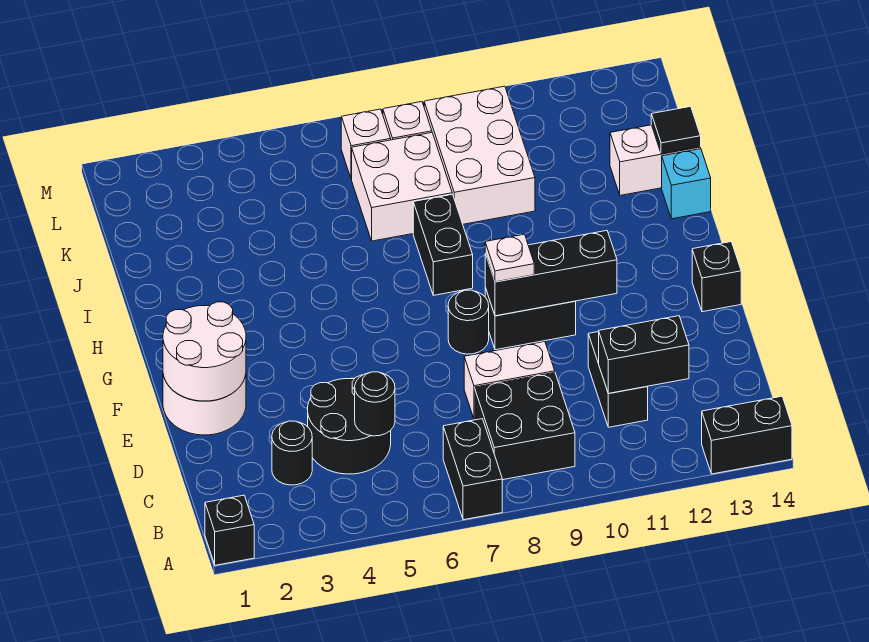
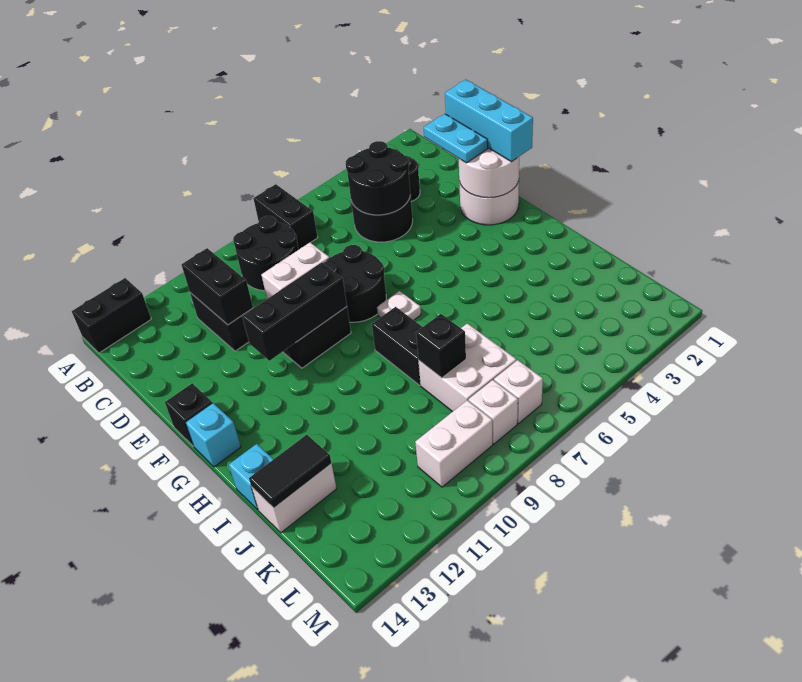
black brick A1 level 1 -> black brick J8 level 2
black brick B8:C9 level 1 -> black round brick B8:C9 level 1
black round brick C5 level 2 -> black round brick C4:D5 level 2
black brick C11:C12 level 2 -> black brick C11:D11 level 2
none -> cyan brick D1:F1 level 3
none -> cyan plate D2:E2 level 3
black round brick F8 level 1 -> black round brick E7:F8 level 1
white plate F9 level 3 -> white plate G7 level 1
none -> cyan brick G14 level 1
white brick J9:L10 level 1 -> white brick L9:L10 level 1
black tile J14 level 2 -> black tile J13:J14 level 2

